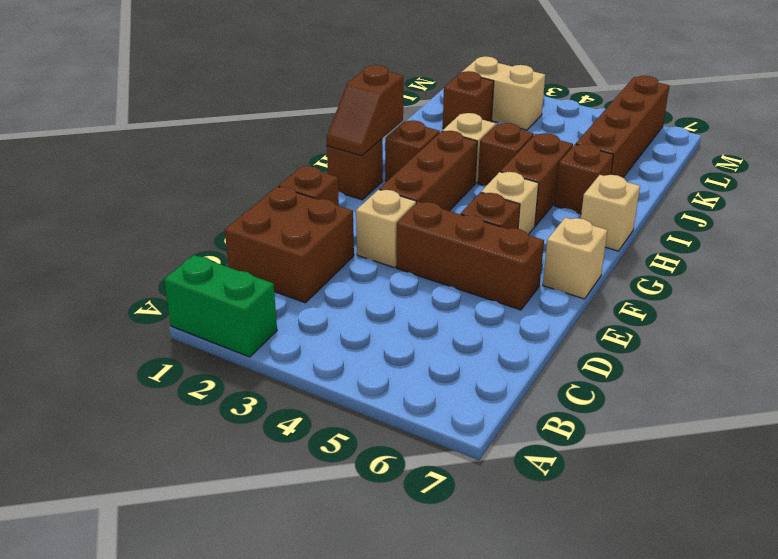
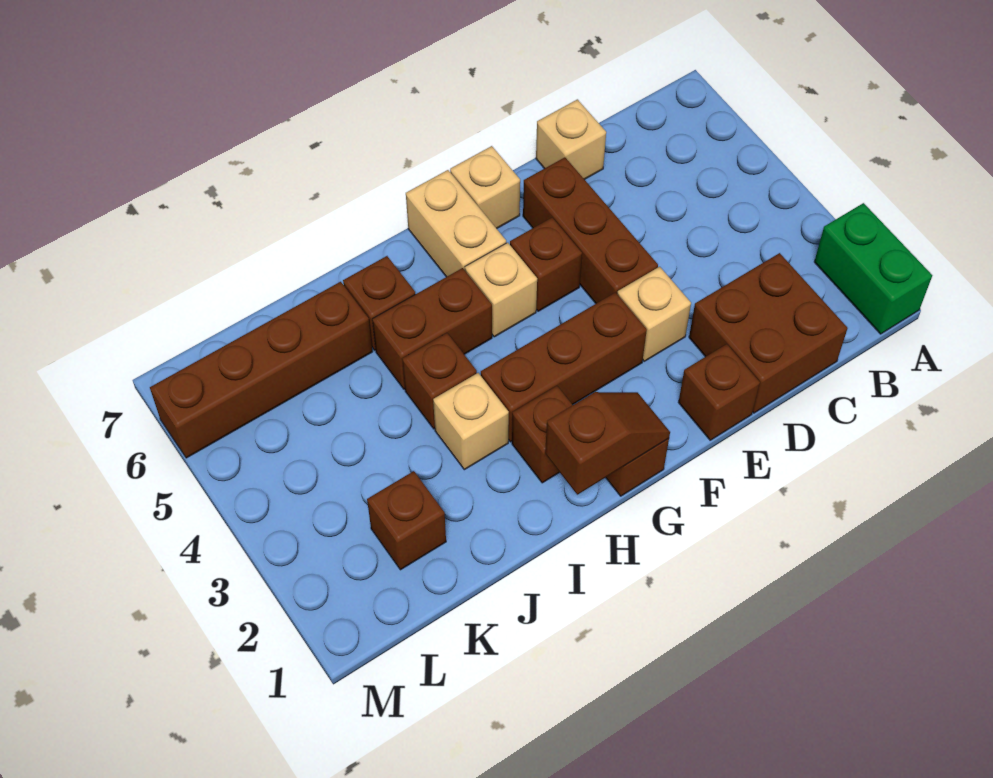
tan brick H7 level 1 -> tan brick D7 level 1
tan brick L2:L3 level 1 -> tan brick G6:G7 level 1

